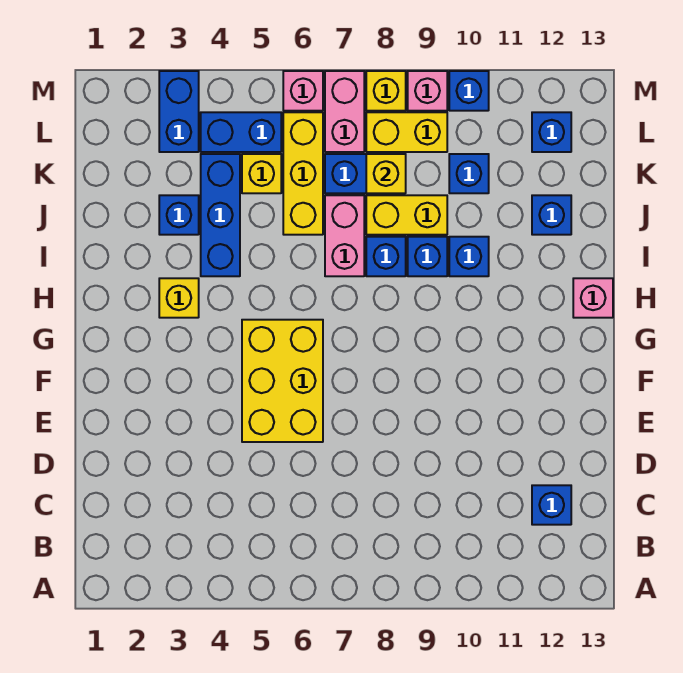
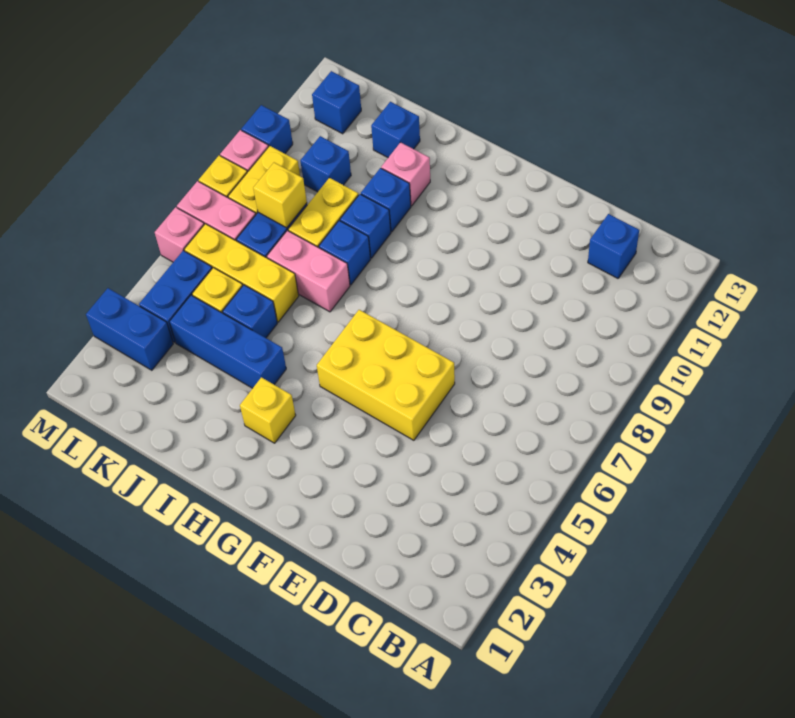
pink brick H13 level 1 -> pink brick I11 level 1
blue brick J3 level 1 -> blue brick J5 level 1

